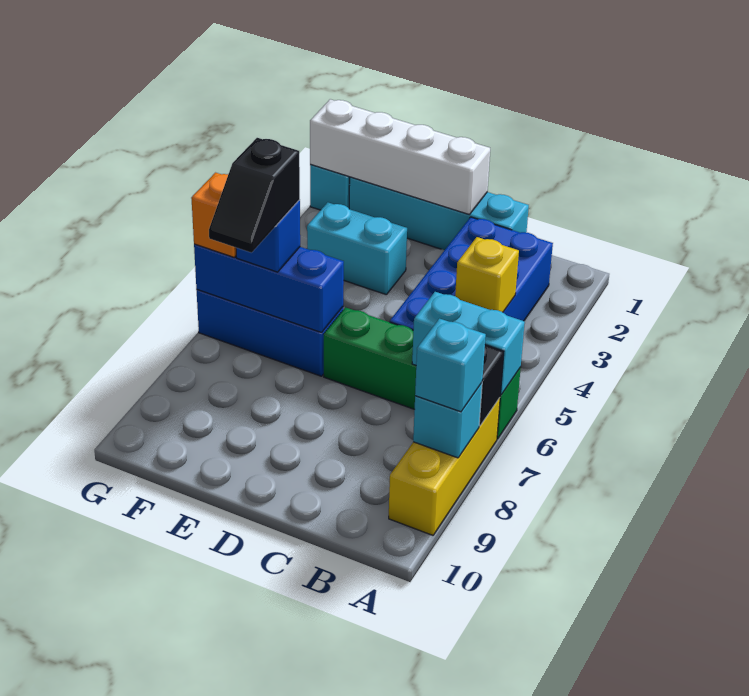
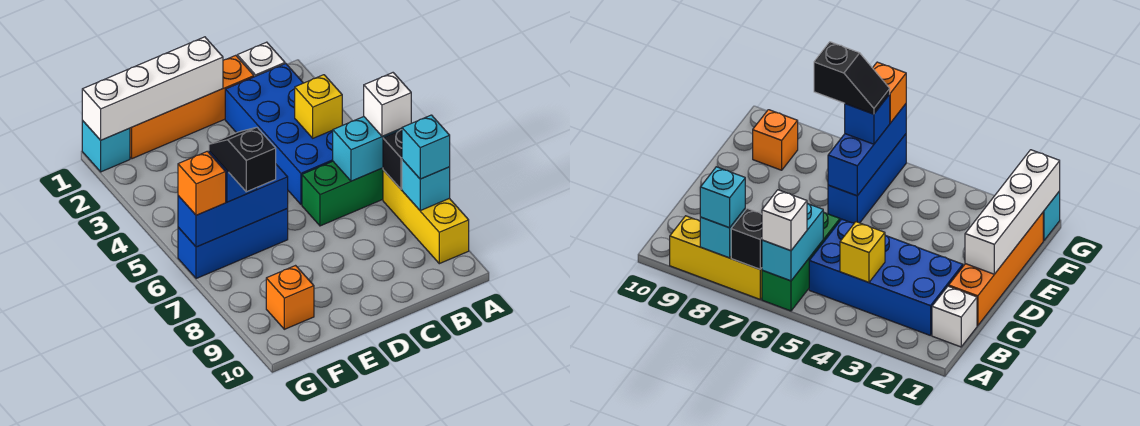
green brick A6:D6 level 1 -> green brick A6:C6 level 1
none -> white brick A6 level 3
none -> white brick B1 level 1
cyan brick C1:F1 level 1 -> orange brick C1:F1 level 1
cyan brick E3:F3 level 1 -> none
black slope F6:F7 level 4 top 6 -> black slope F6:F7 level 4 top 7
none -> orange brick F9 level 1

